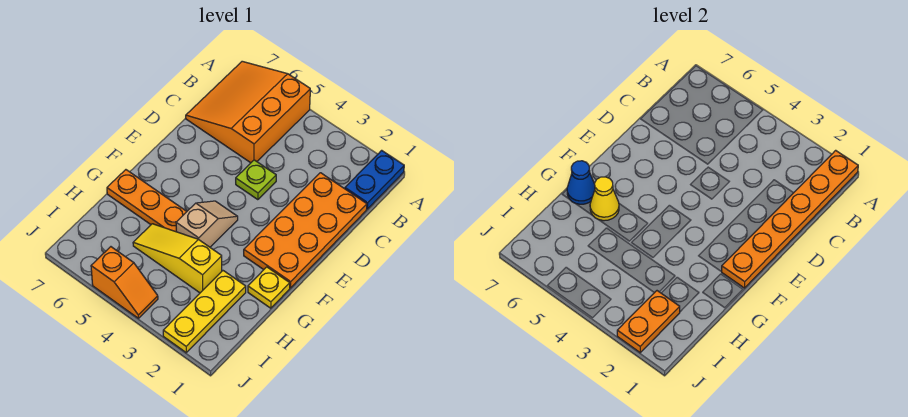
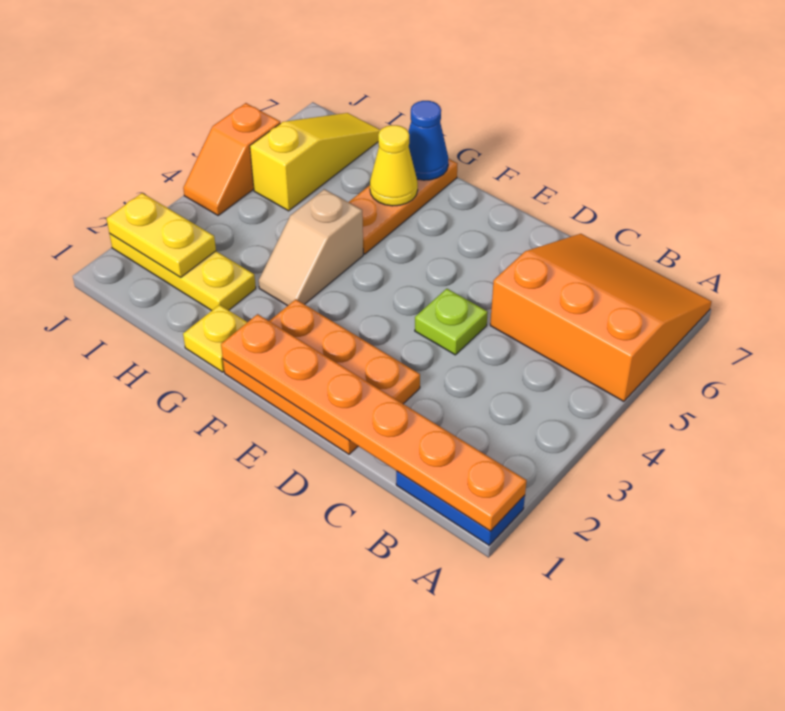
orange plate C1:F2 level 1 -> orange plate D1:F2 level 1
tan slope F4:G4 level 1 top G -> tan slope G3:G4 level 1 top 4
yellow slope H3:H5 level 1 top 3 -> yellow slope I5:I7 level 1 top 5
orange plate I2:J2 level 2 -> yellow plate I2:J2 level 2

